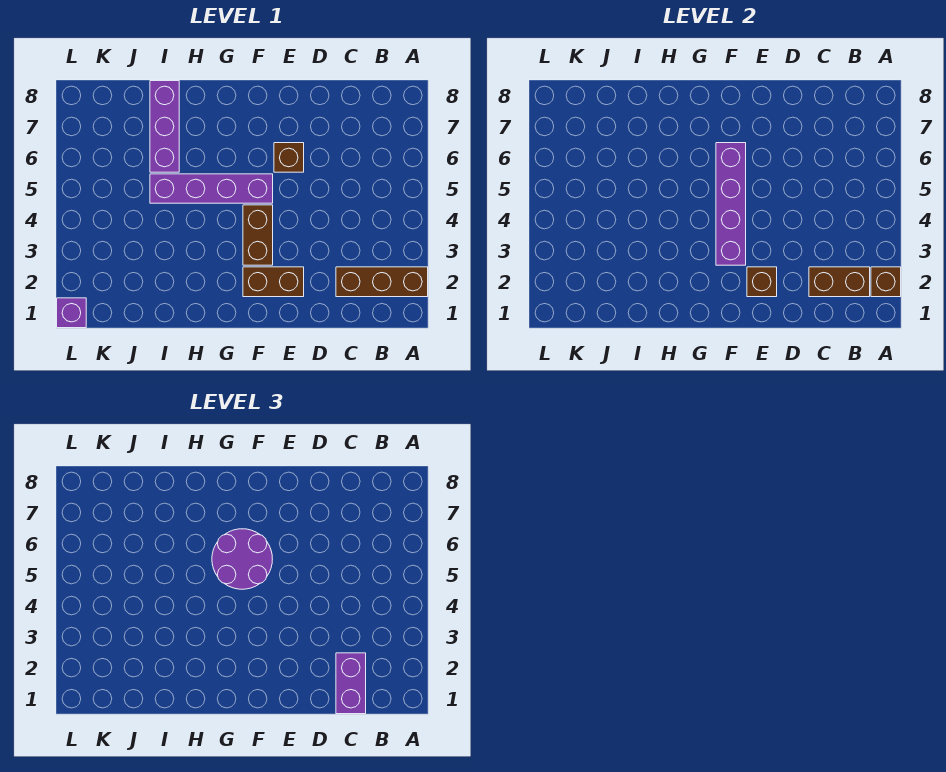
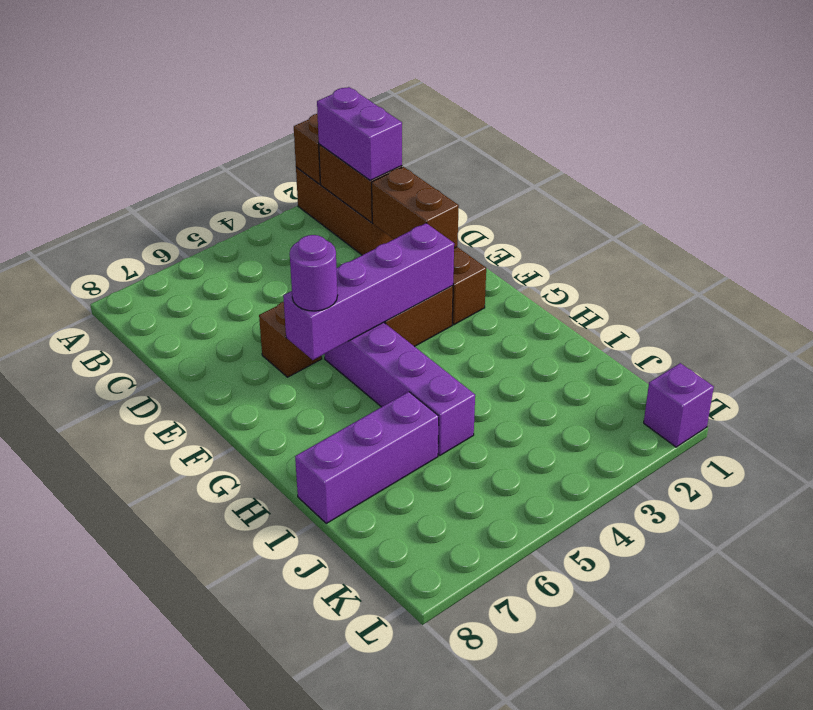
purple brick C1:C2 level 3 -> purple brick B2:C2 level 3
brown brick E2 level 2 -> brown brick D2:E2 level 2
purple round brick F5:G6 level 3 -> purple round brick F6 level 3

